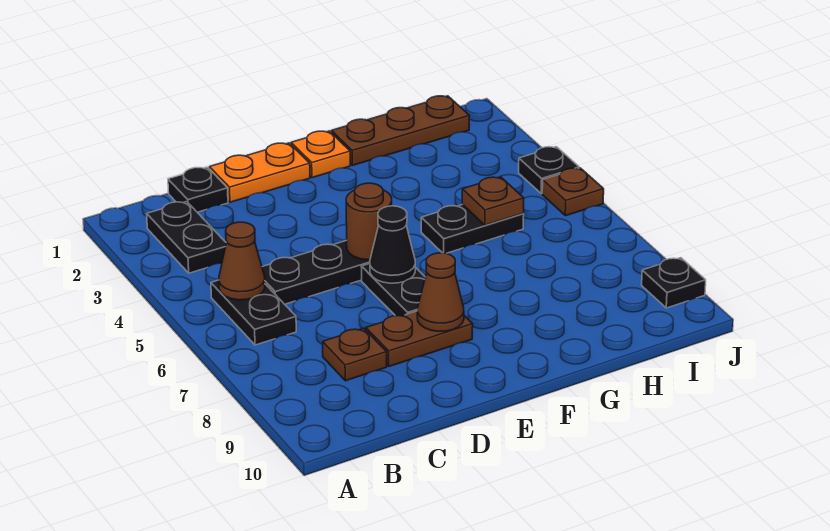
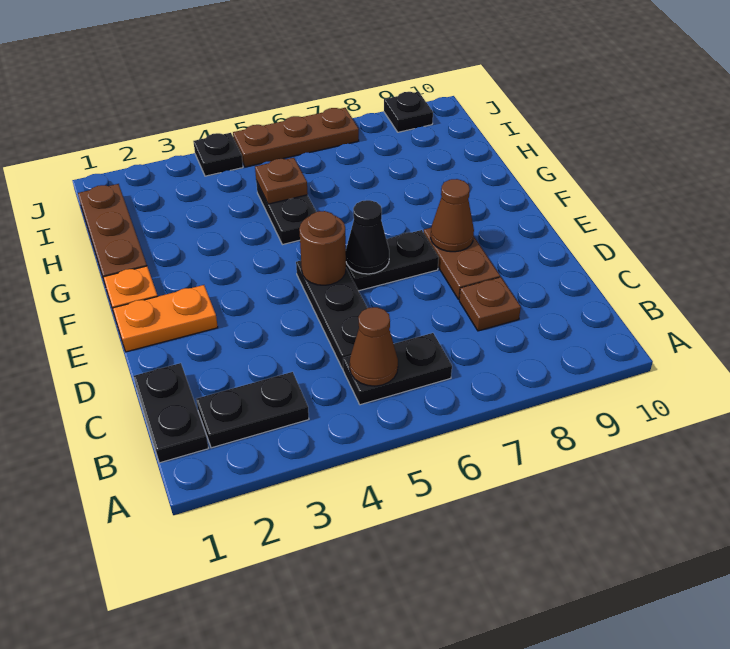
black plate C1 level 1 -> black plate B1:C1 level 1
orange plate D1:E1 level 1 -> orange plate E1:E2 level 1
brown plate J5 level 1 -> brown plate J5:J7 level 1

